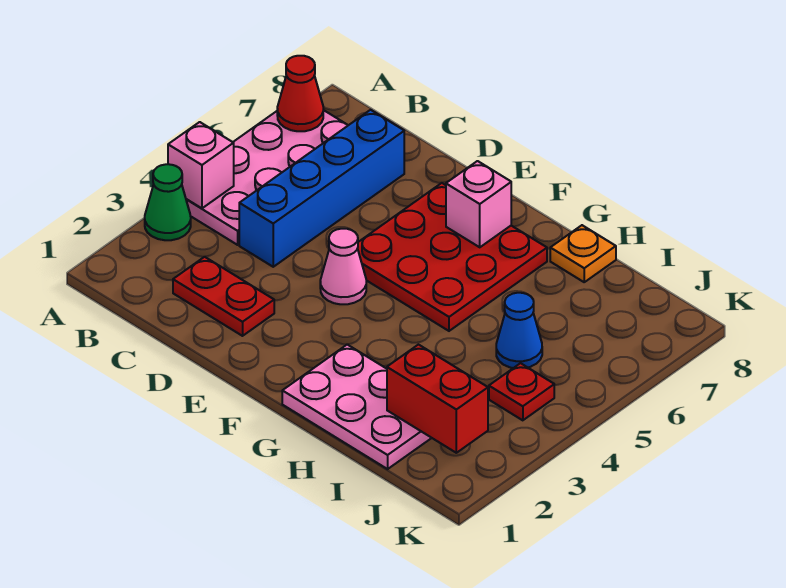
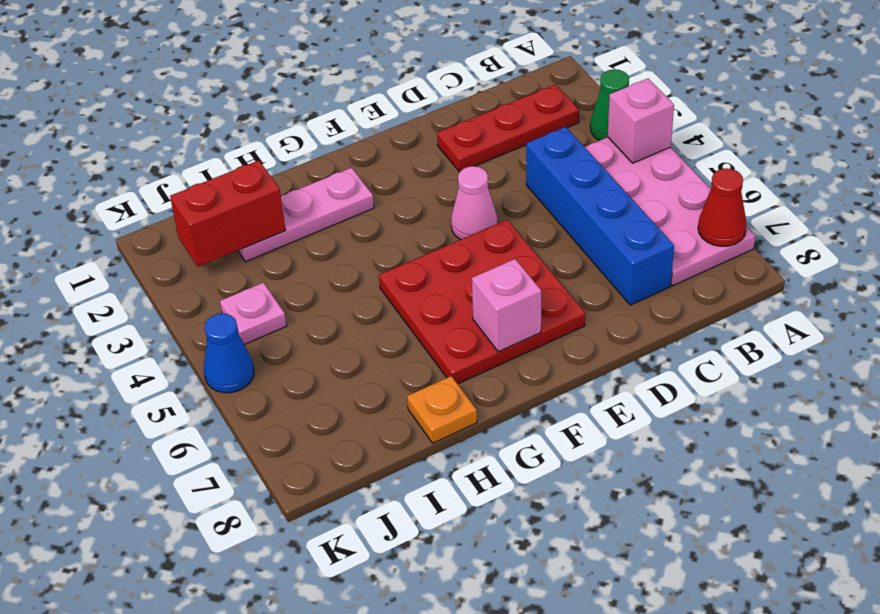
red plate C2:D2 level 1 -> red plate B2:D2 level 1
pink plate G1:I2 level 1 -> pink plate G2:I2 level 1
blue cone I5 level 1 -> blue cone K5 level 1
red plate J4 level 1 -> pink plate J4 level 1

